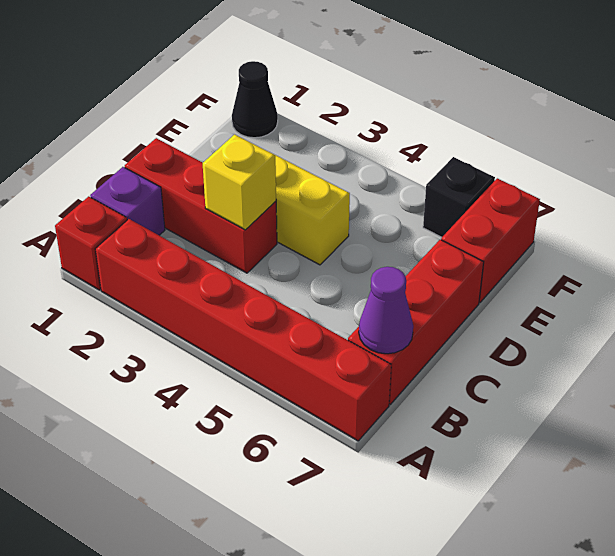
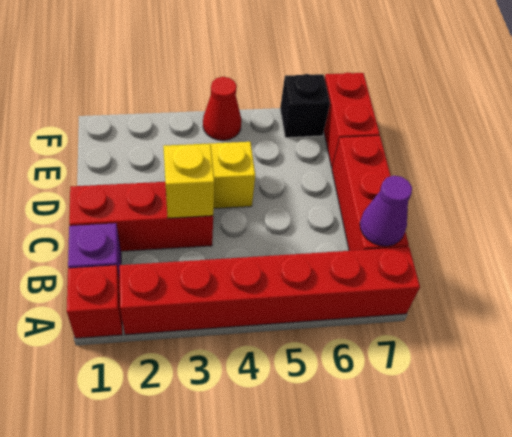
black cone F1 level 1 -> none
none -> red cone F4 level 1

